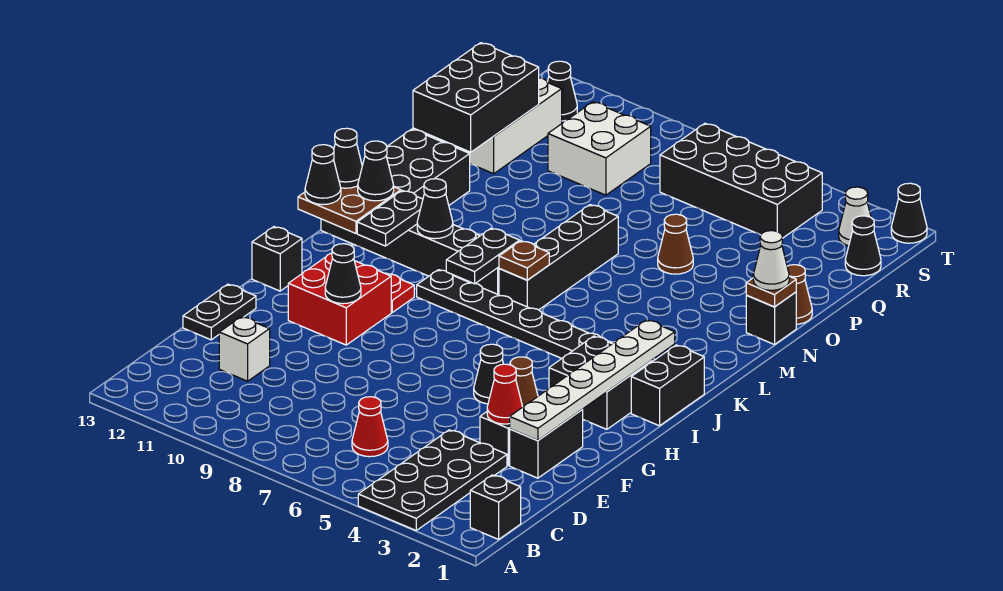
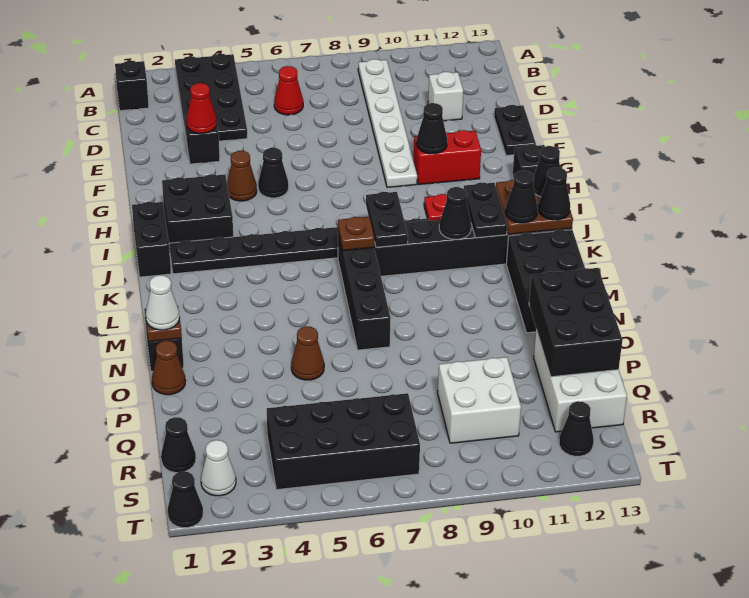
black brick E2:F2 level 1 -> none
white plate E2:J2 level 2 -> white plate B9:G9 level 1
red brick G10:H11 level 1 -> red brick G10:G11 level 1

